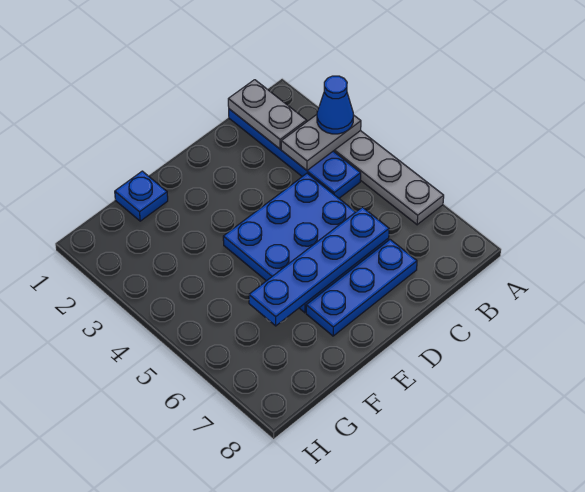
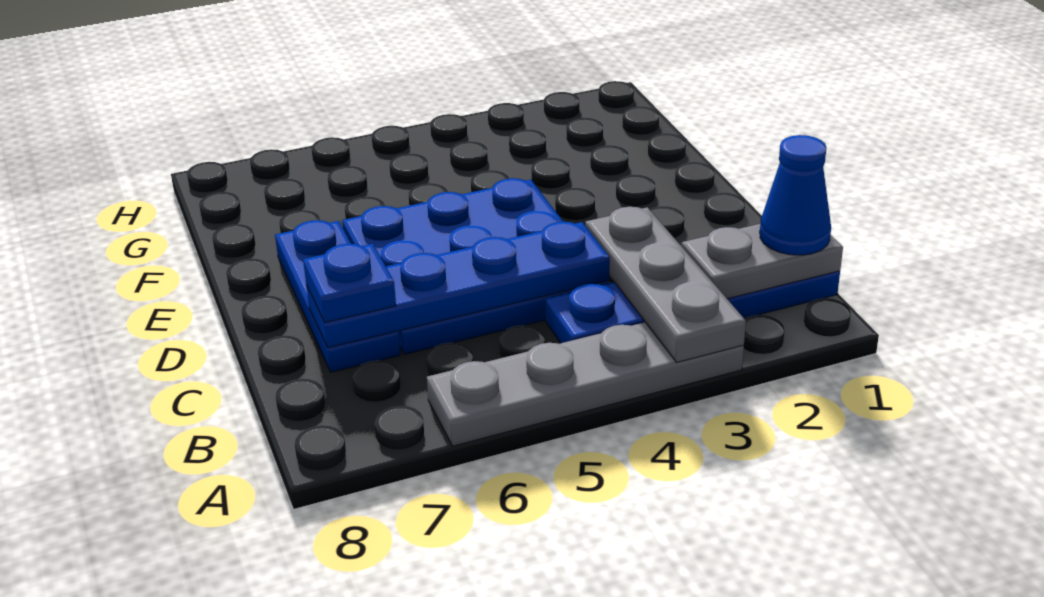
grey plate A3:B3 level 2 -> grey plate A3:C3 level 2
blue cone A3 level 3 -> blue cone B1 level 3
blue plate C6:F6 level 2 -> blue plate C4:C7 level 2
blue plate F1 level 1 -> blue plate C7 level 3

